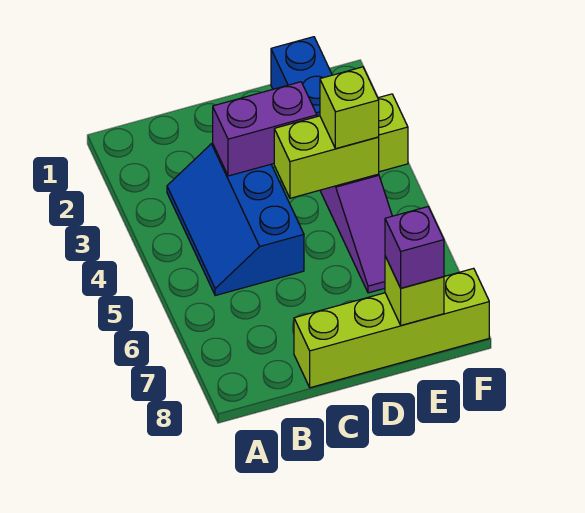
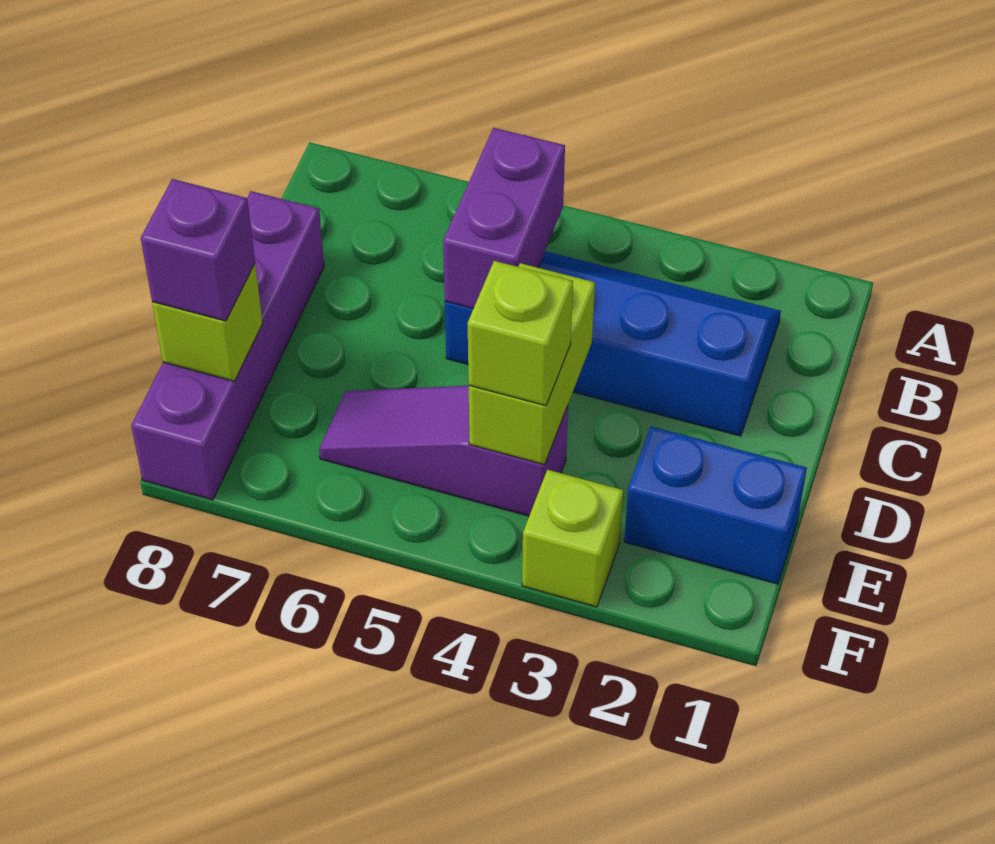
blue slope B3:C5 level 1 top C -> blue slope B2:C5 level 1 top C
purple brick C3:D3 level 2 -> purple brick B5:C5 level 2
lime brick C8:F8 level 1 -> purple brick C8:F8 level 1

